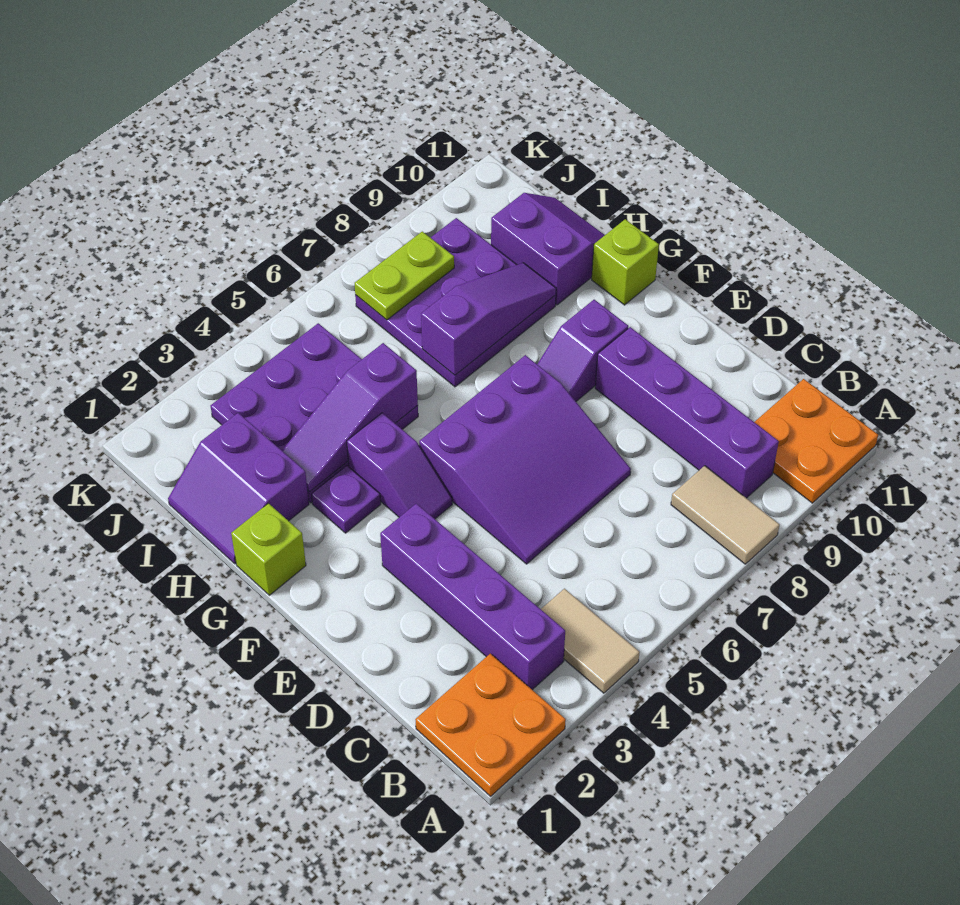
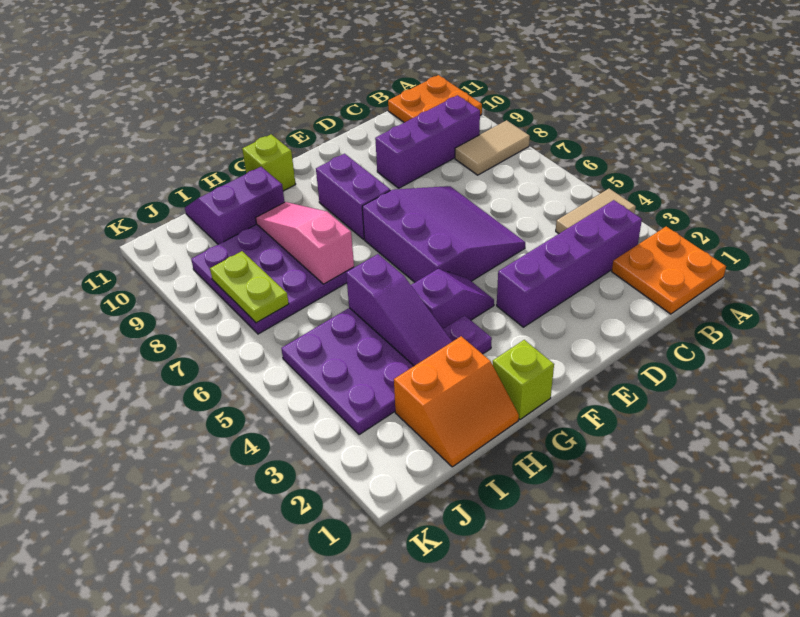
purple brick B9:E9 level 1 -> purple brick B9:D9 level 1
purple slope F8:F9 level 1 top 9 -> purple brick F8:F9 level 1
purple slope H1:I2 level 1 top 2 -> orange slope H1:I2 level 1 top 2
purple slope H7:H9 level 2 top 7 -> pink slope H7:H9 level 2 top 7

